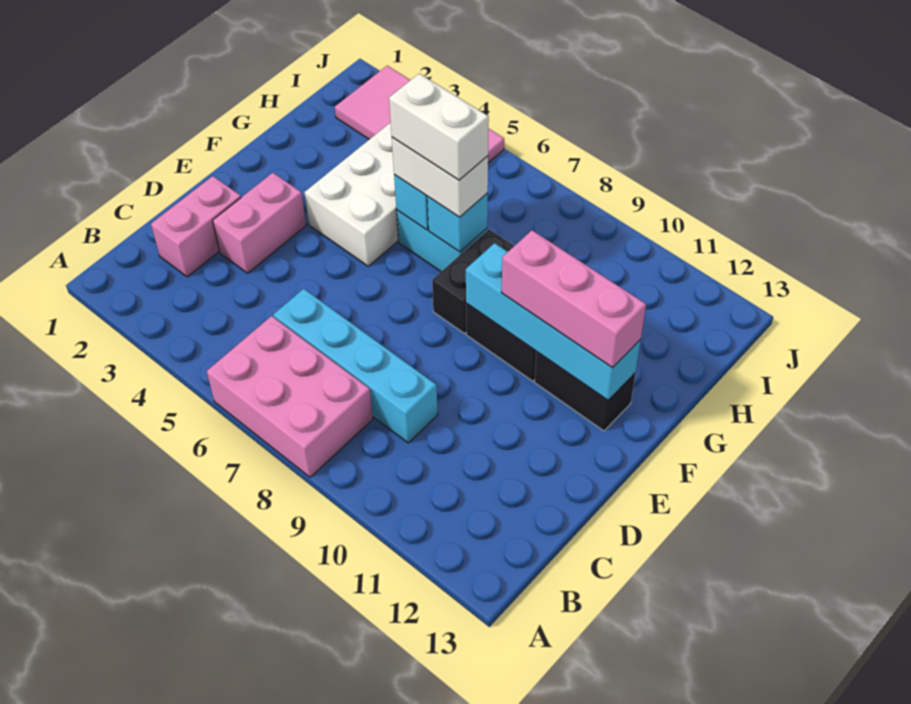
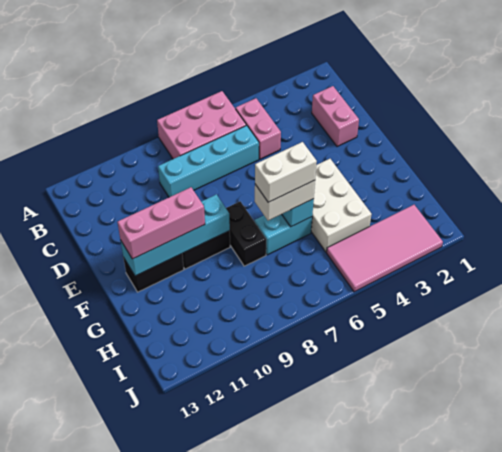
pink brick D3:E3 level 1 -> pink brick B5:C5 level 1
cyan brick G7 level 2 -> none

